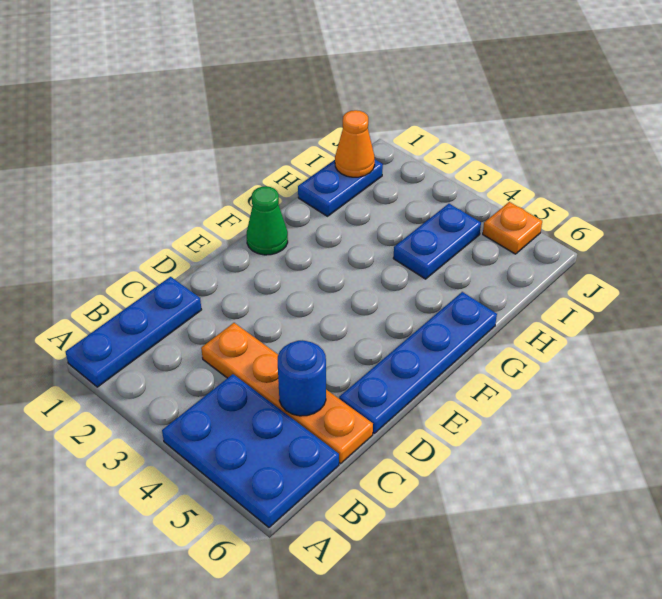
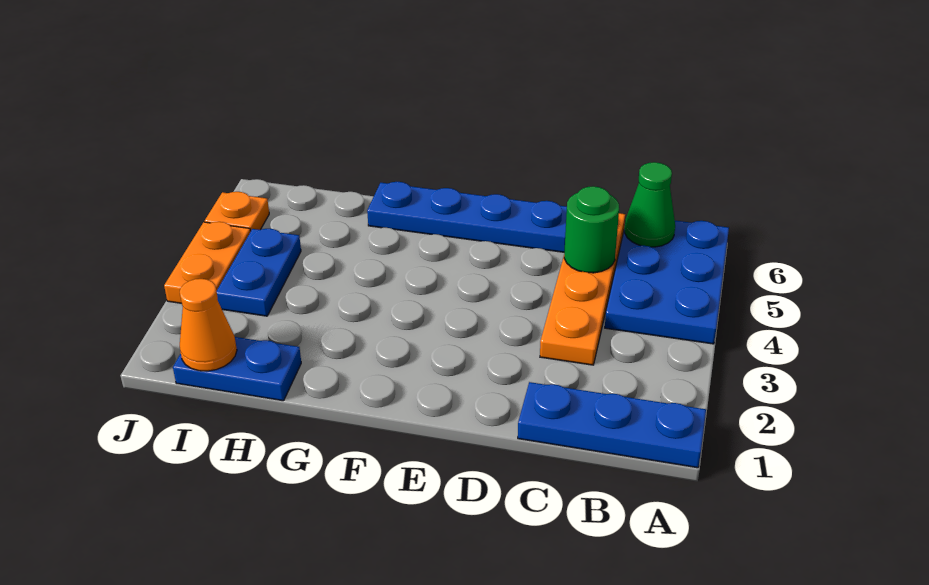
blue round brick C5 level 2 -> green round brick C5 level 2
green cone F1 level 1 -> green cone B6 level 2
blue plate H4:I4 level 1 -> blue plate I3:I4 level 1
none -> orange plate J3:J4 level 1

